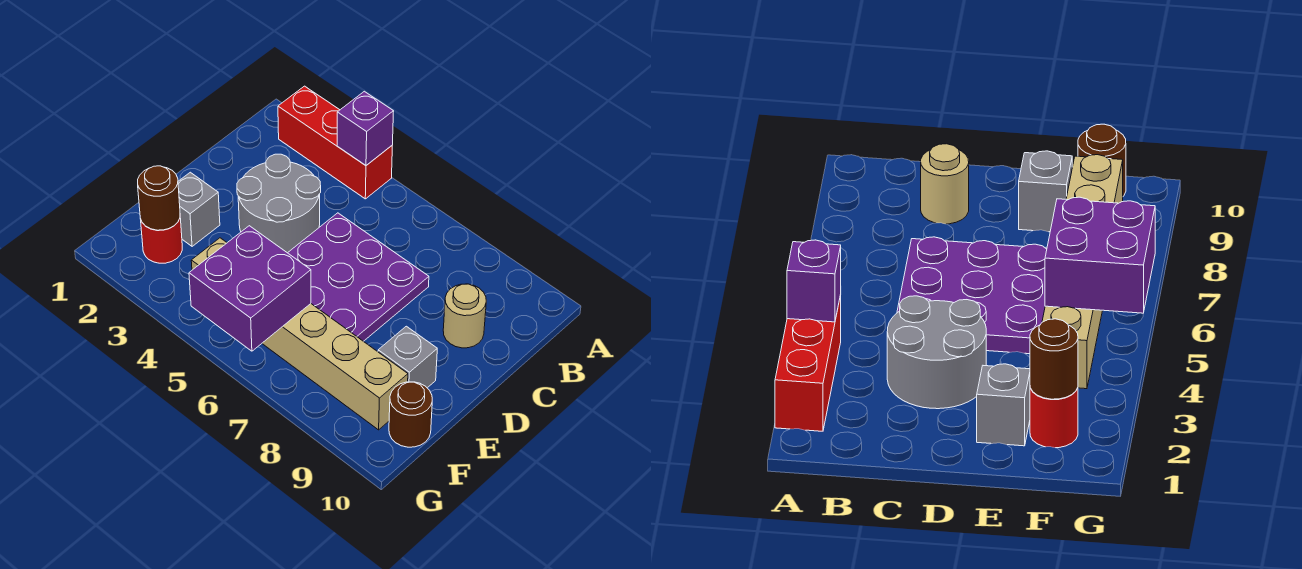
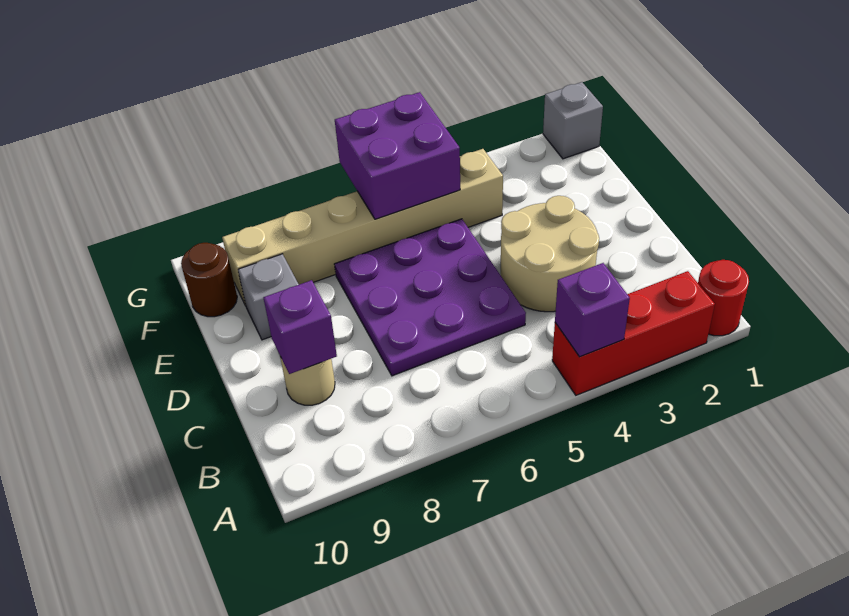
grey round brick C3:D4 level 1 -> tan round brick C3:D4 level 1
none -> purple brick C9 level 2
grey brick E2 level 1 -> grey brick G1 level 1
red round brick F2 level 1 -> red round brick A1 level 1
brown round brick F2 level 2 -> none

